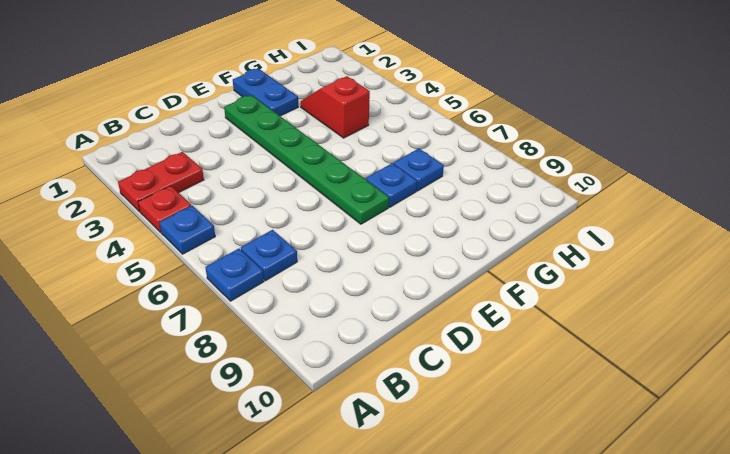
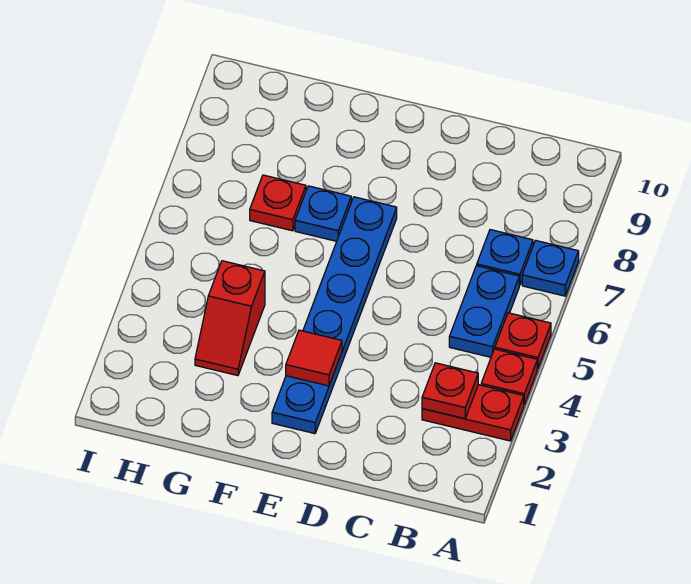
blue plate A5 level 1 -> red plate A5 level 1
none -> red plate B3 level 2
green plate E2:E7 level 1 -> blue plate E2:E7 level 1
none -> red tile E3 level 2
blue plate F1:F2 level 1 -> blue plate B5:B6 level 1
blue plate G7 level 1 -> red plate G7 level 1

